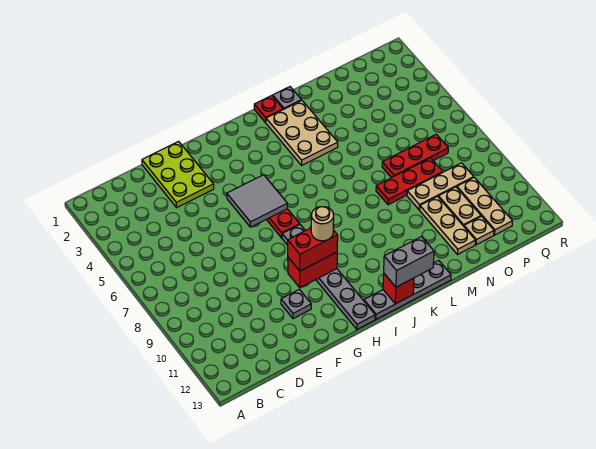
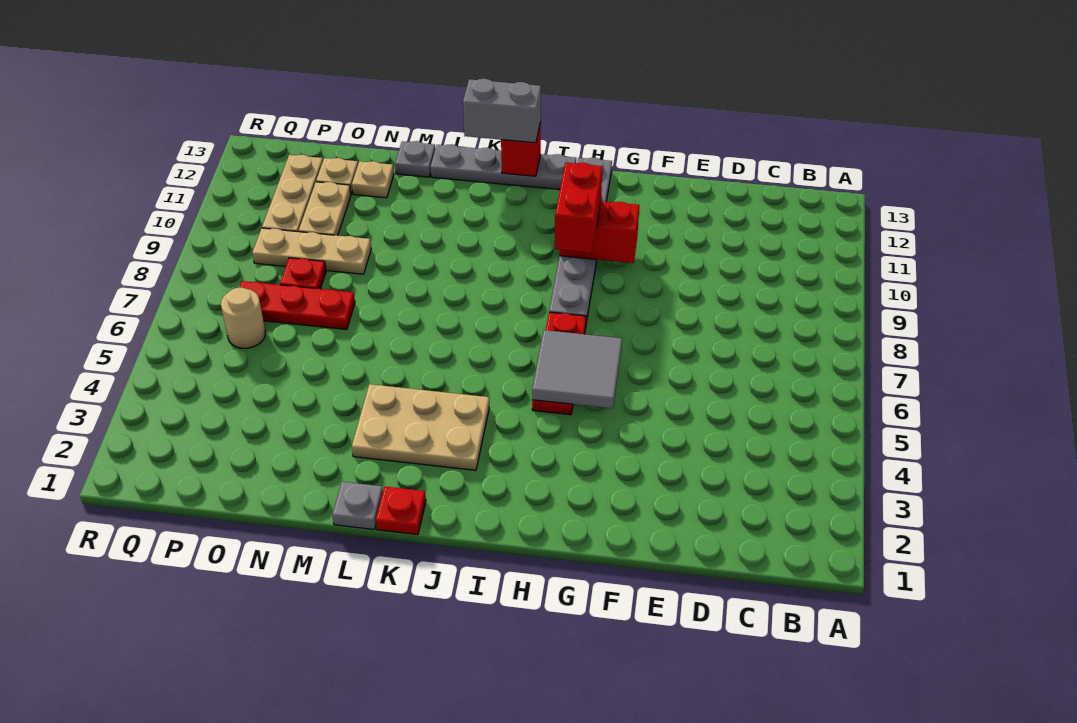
lime plate E1:F3 level 1 -> none
grey plate F11 level 1 -> grey plate M13 level 1
red brick G10:H10 level 3 -> red brick H9:H10 level 3
tan round brick H10 level 4 -> tan round brick P6 level 1
tan plate K2:L4 level 1 -> tan plate J3:L4 level 1
red plate M8:O8 level 1 -> red plate O8 level 1
tan plate N10:N12 level 1 -> tan plate N12 level 1

